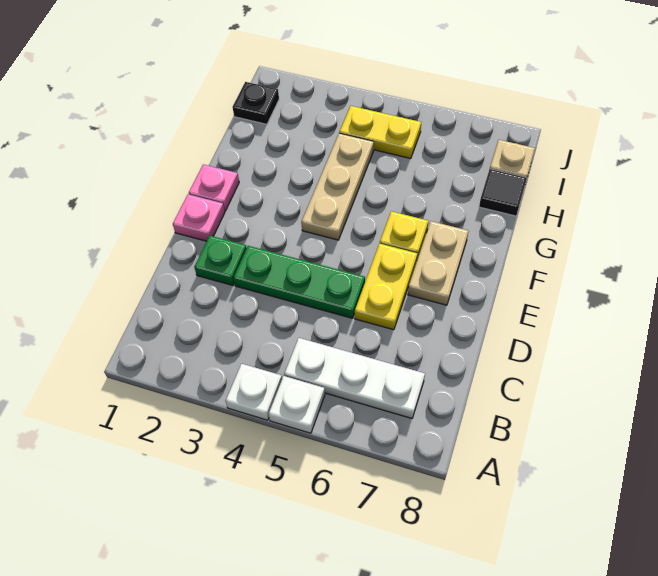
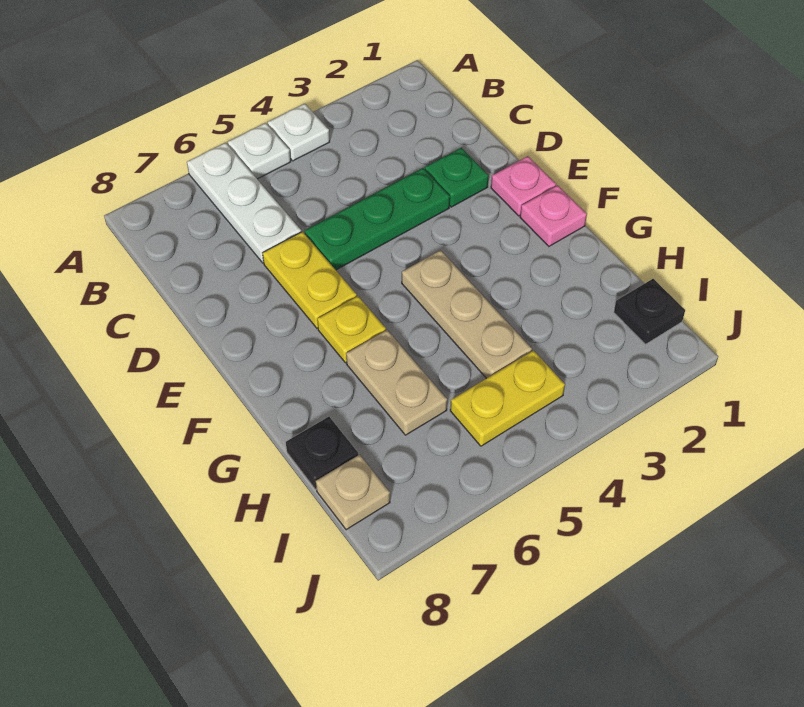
white plate B5:B7 level 1 -> white plate A6:C6 level 1
tan plate E7:F7 level 1 -> tan plate G6:H6 level 1
black tile H8 level 1 -> black plate H8 level 1

